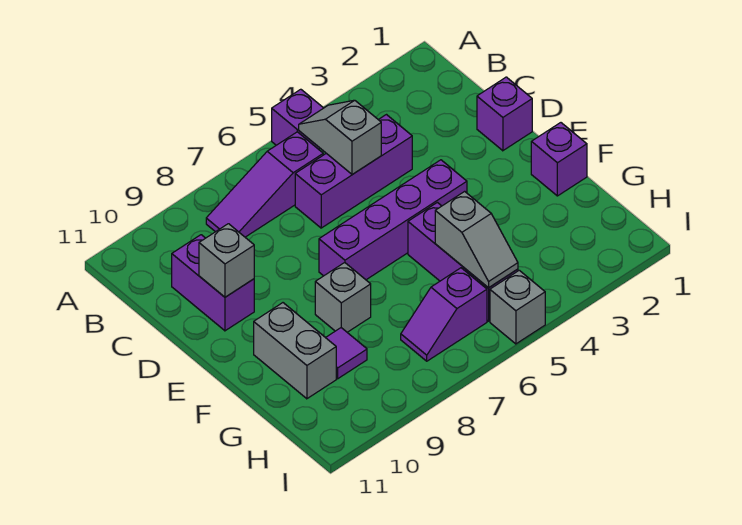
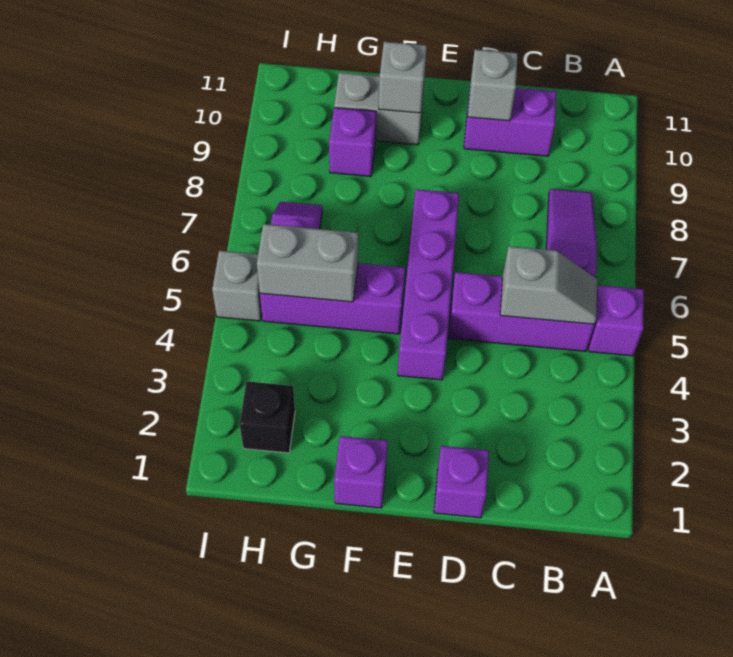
purple brick C4:C6 level 1 -> purple brick B5:D5 level 1
grey brick F8 level 1 -> grey brick F10 level 2
grey slope G5:H5 level 2 top G -> grey brick G5:H5 level 2
purple tile G9 level 1 -> purple brick G9 level 1
none -> black brick H2 level 1

